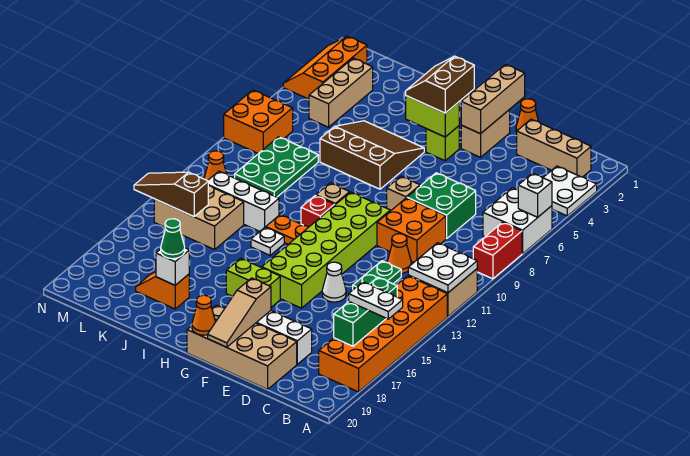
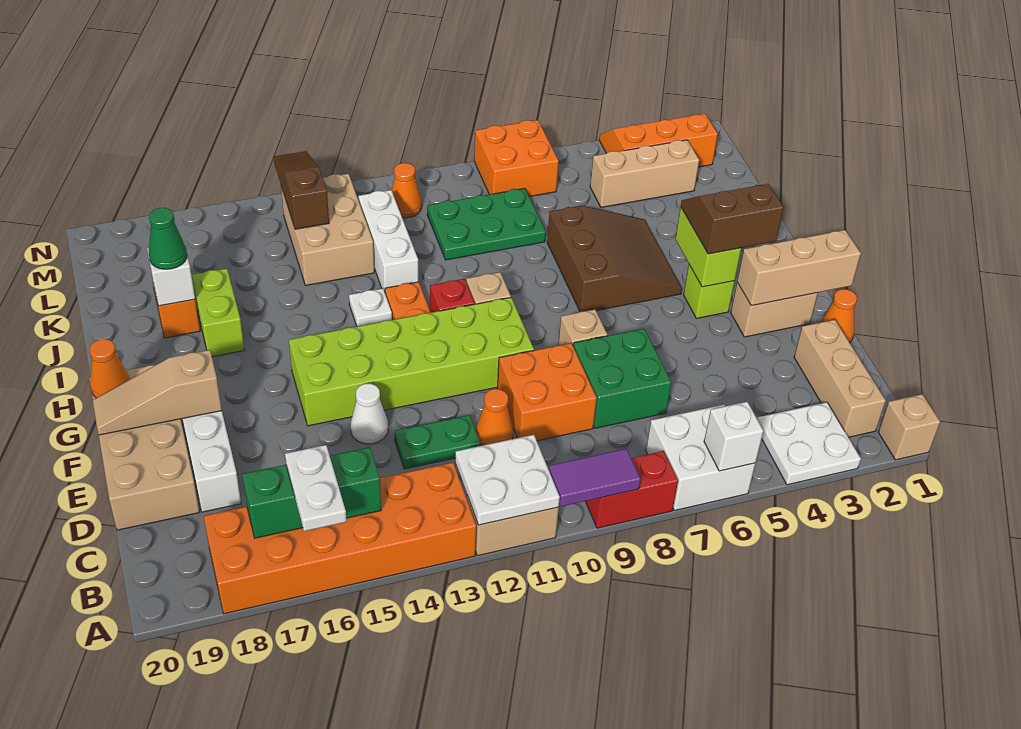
none -> tan brick A1 level 1
none -> purple tile A9:A10 level 2
lime brick G16:H16 level 1 -> lime brick I17:J17 level 1

